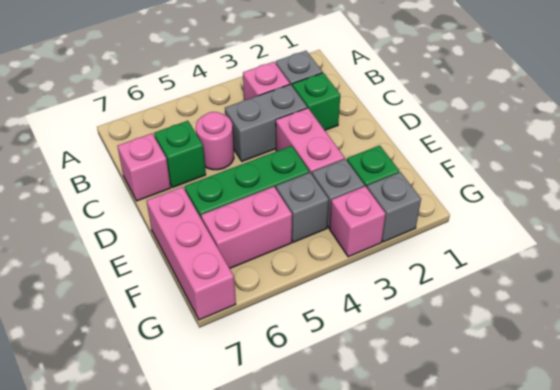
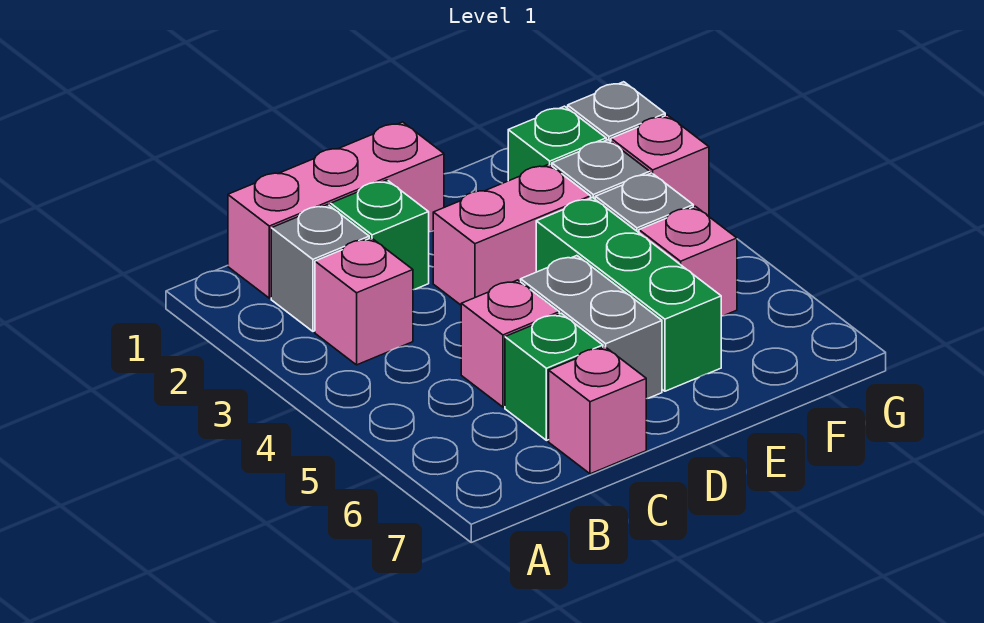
grey brick C3:C4 level 1 -> grey brick D5:D6 level 1
pink round brick C5 level 1 -> pink brick C5 level 1
pink brick E7:G7 level 1 -> pink brick B1:D1 level 1
pink brick F5:F6 level 1 -> pink brick F5 level 1

